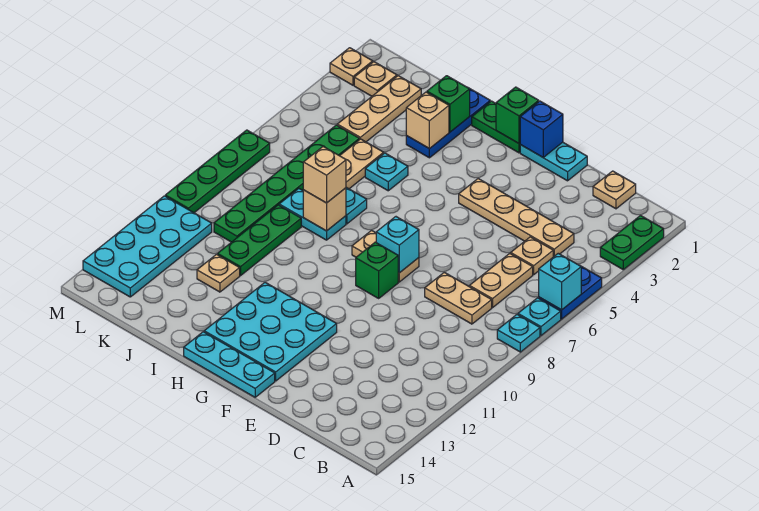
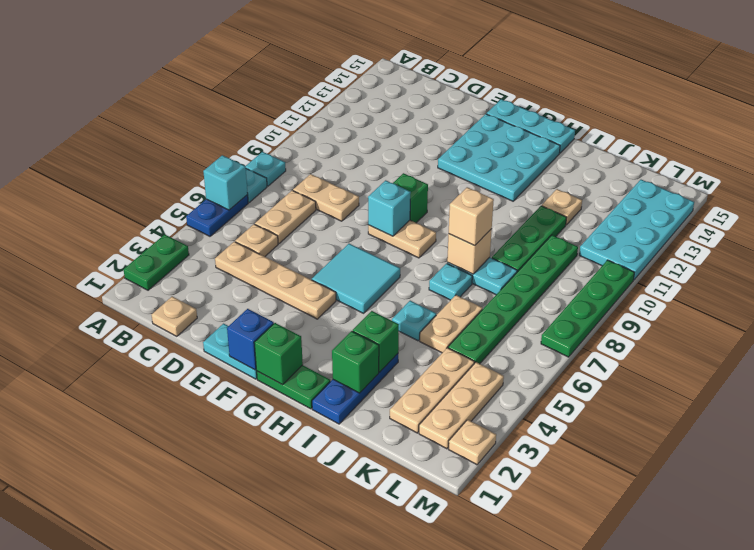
none -> cyan tile F5:G6 level 1
tan brick I3 level 2 -> green brick I3 level 2
tan plate L2 level 1 -> tan plate L2:L4 level 1

